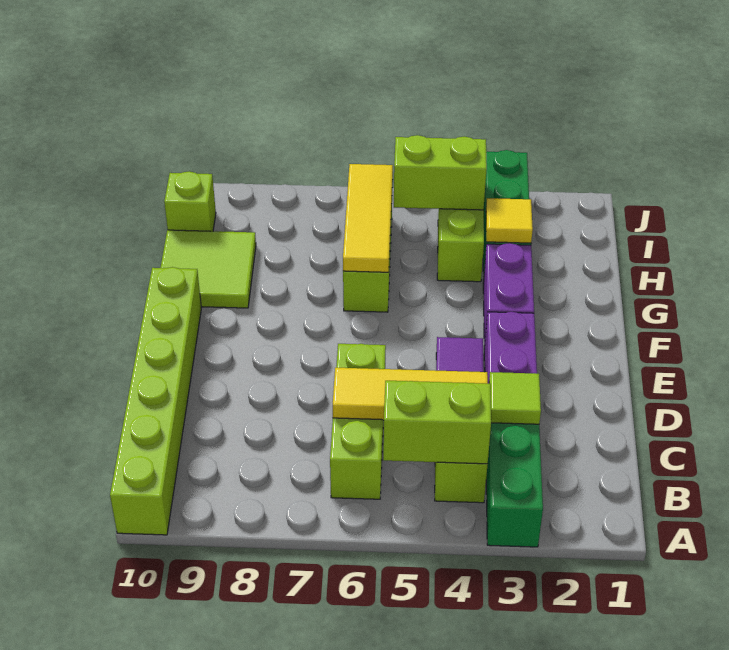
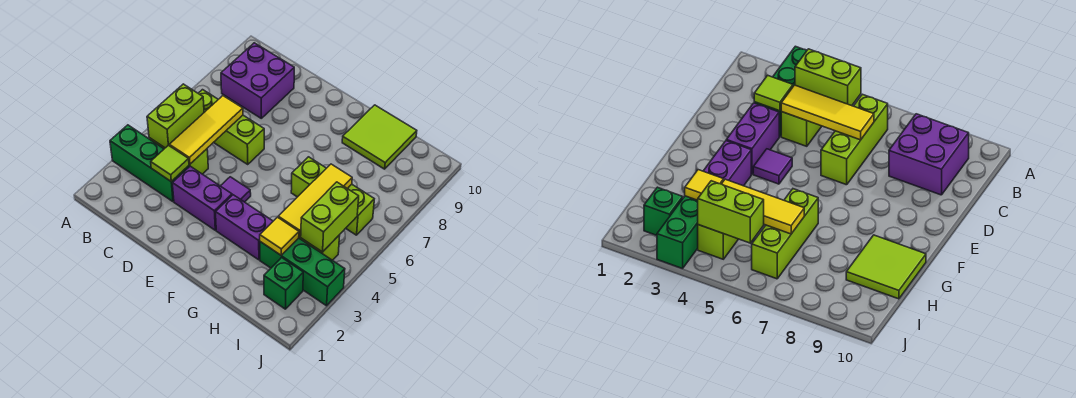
lime brick A10:F10 level 1 -> none
none -> purple brick B8:C9 level 1
yellow tile G6:I6 level 2 -> yellow tile H4:H6 level 2
none -> green brick I2 level 1
lime brick I10 level 1 -> none

